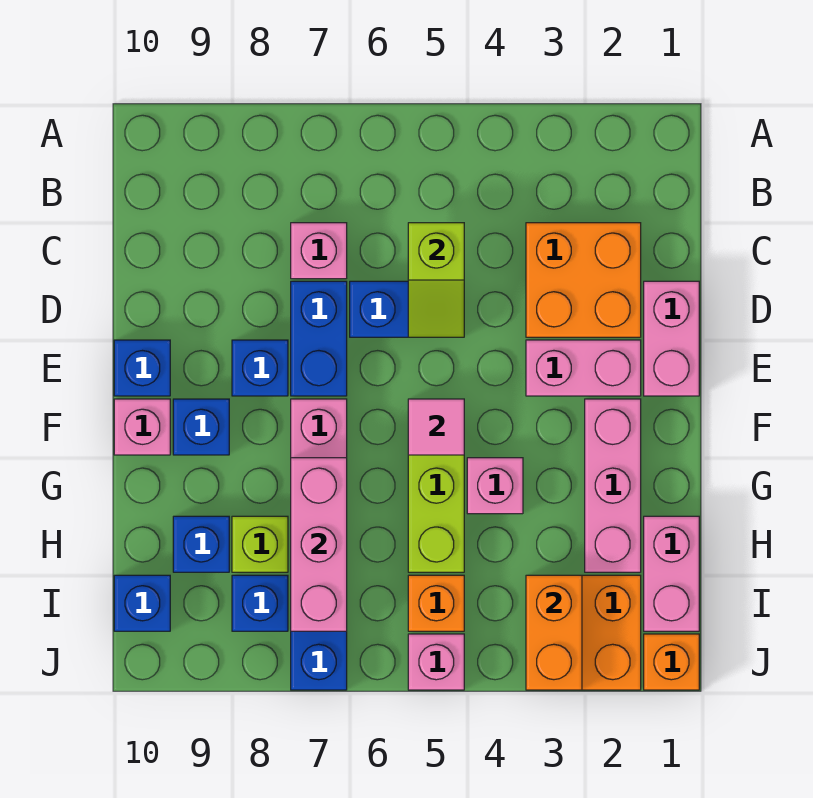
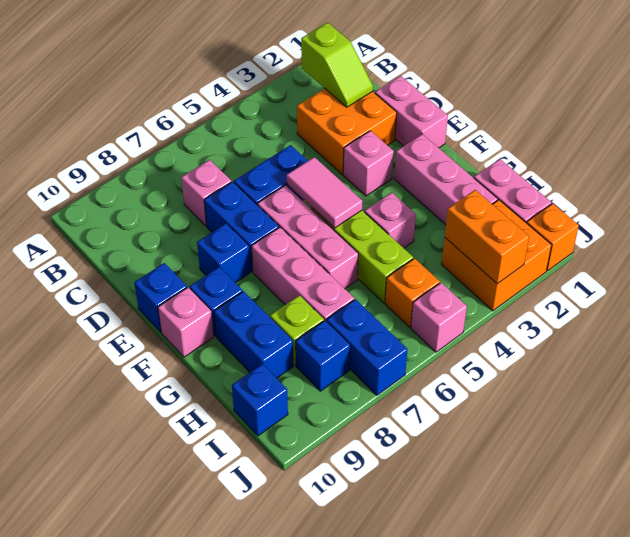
lime slope C5:D5 level 2 top C -> lime slope B2:C2 level 2 top B
pink brick E2:E3 level 1 -> pink brick E3 level 1
pink tile F5 level 2 -> pink tile E5:F5 level 2
pink brick G7:I7 level 2 -> pink brick E6:G6 level 1
blue brick H9 level 1 -> blue brick G9:H9 level 1

